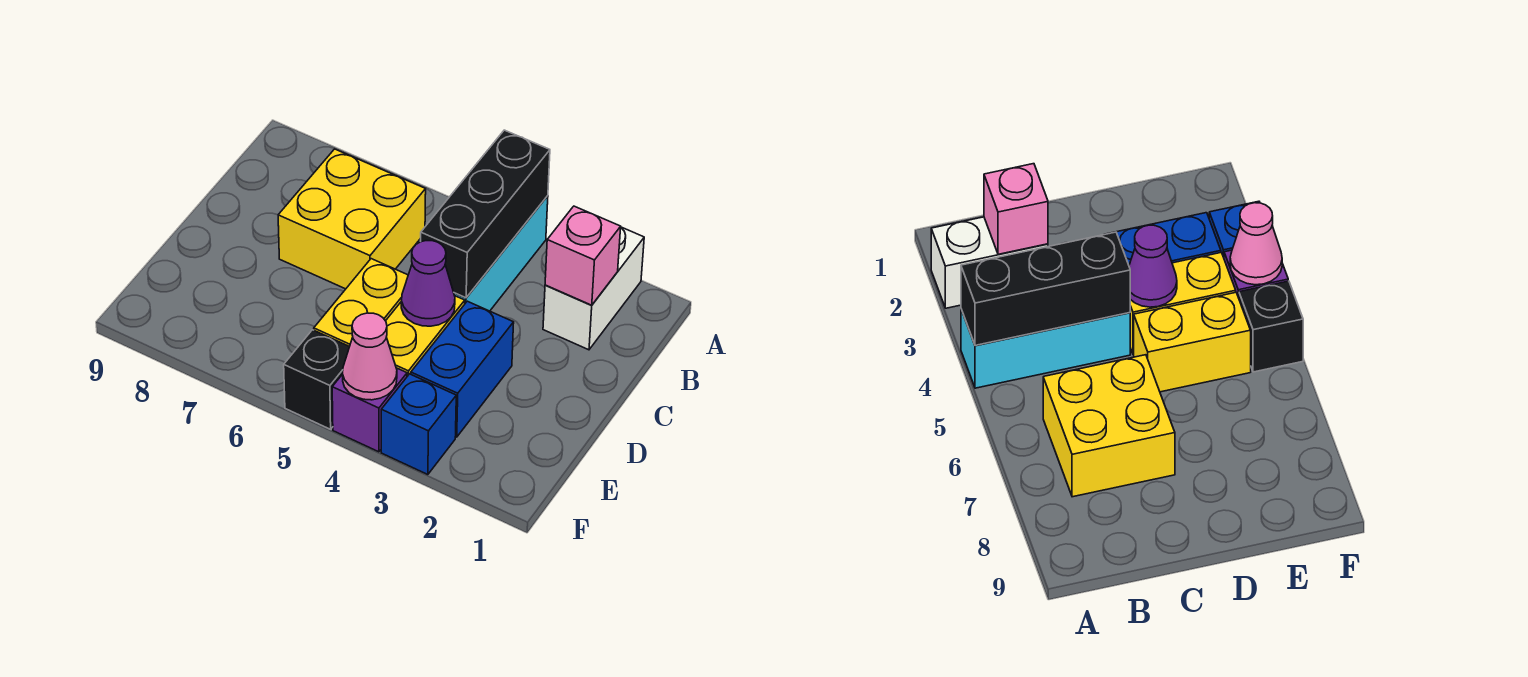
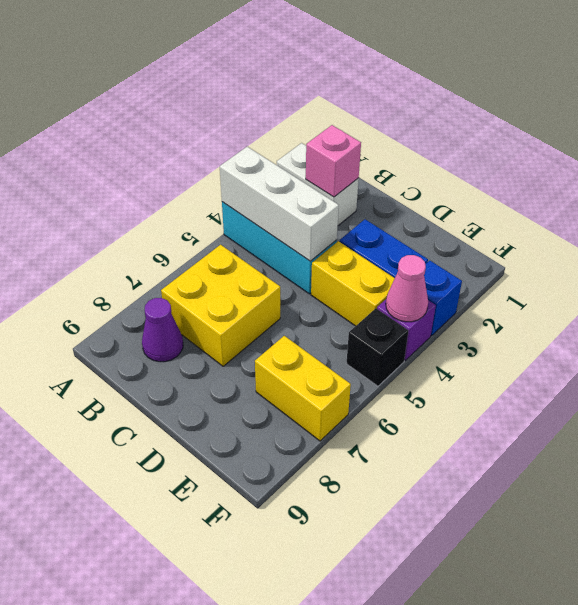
black brick A4:C4 level 2 -> white brick A4:C4 level 2
purple cone D4 level 2 -> purple cone B8 level 1
yellow brick D5:E5 level 1 -> yellow brick E7:F7 level 1

